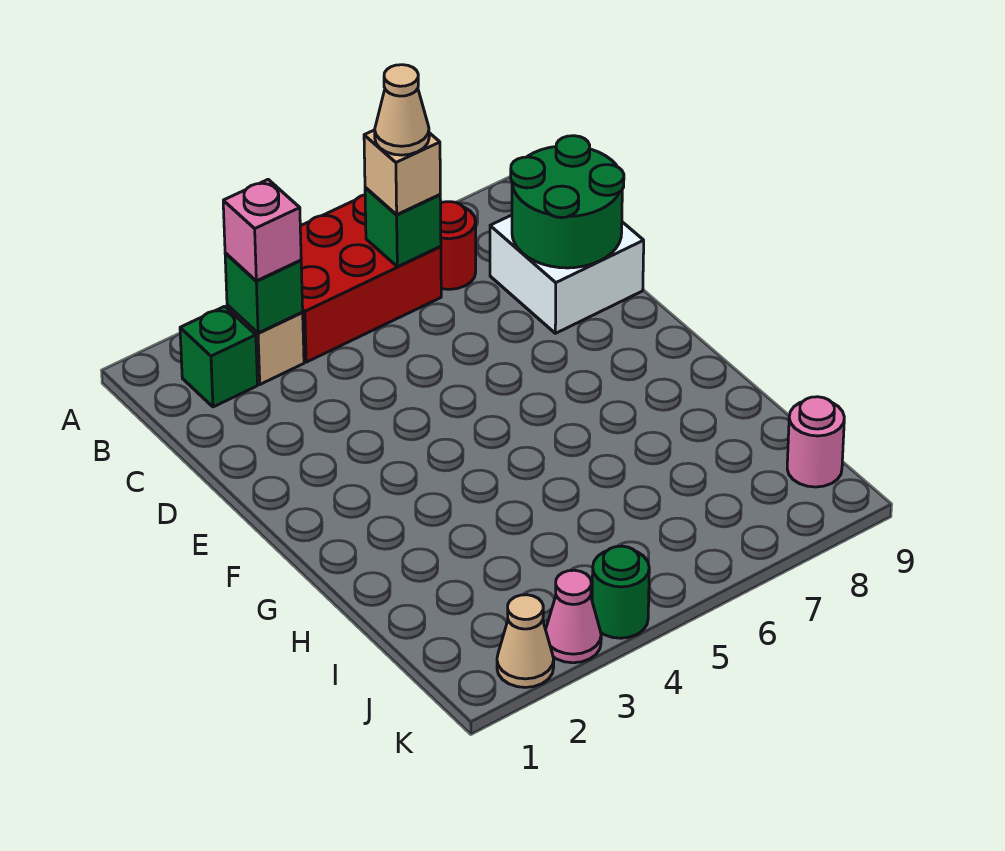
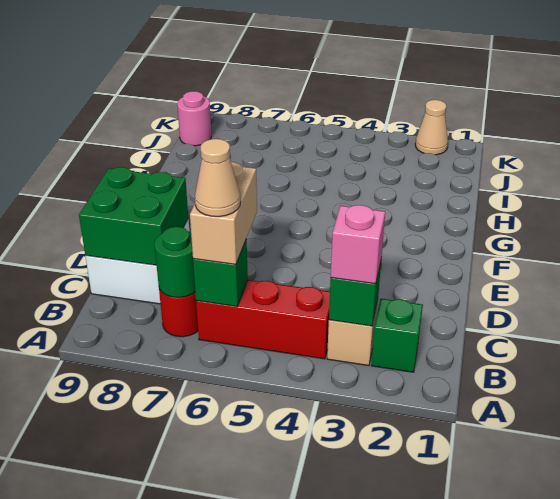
red brick A4:B6 level 1 -> red brick B4:B6 level 1
tan brick B6 level 3 -> tan brick B6:C6 level 3
green round brick C8:D9 level 2 -> green brick C8:D9 level 2
pink cone K3 level 1 -> none
green round brick K4 level 1 -> green round brick B7 level 2

